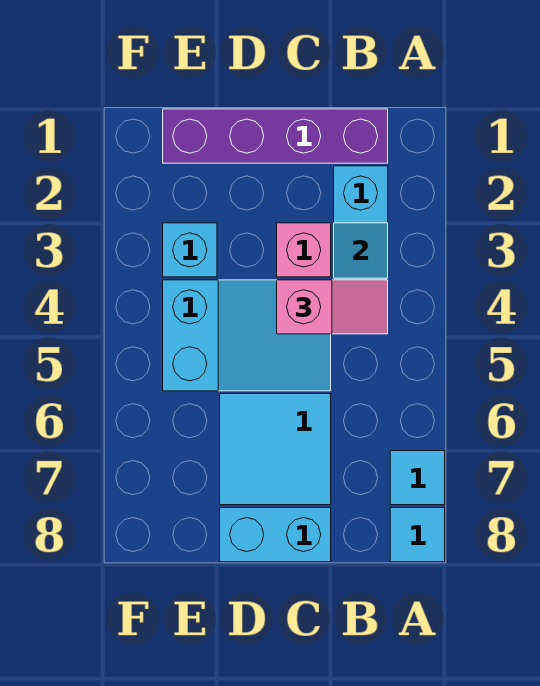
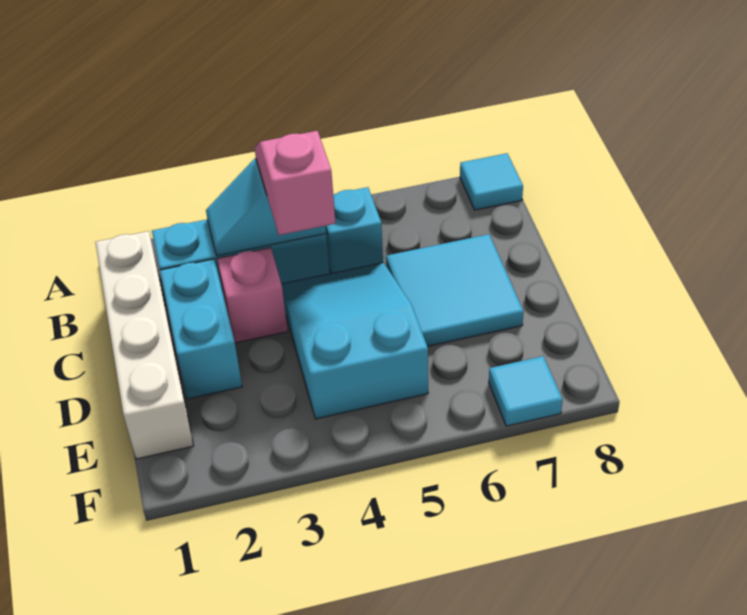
cyan tile A7 level 1 -> cyan tile F7 level 1
purple brick B1:E1 level 1 -> white brick B1:E1 level 1
cyan brick C8:D8 level 1 -> cyan brick C2:D2 level 1
cyan brick E3 level 1 -> cyan brick B5 level 1

